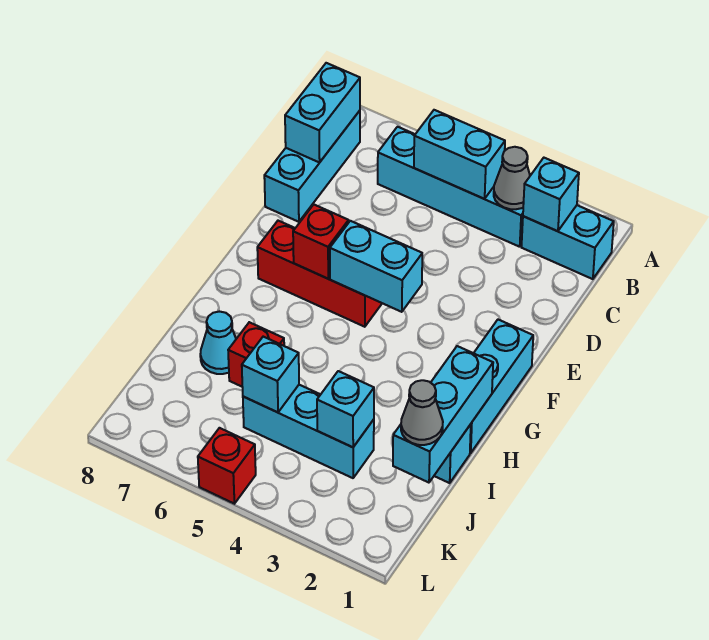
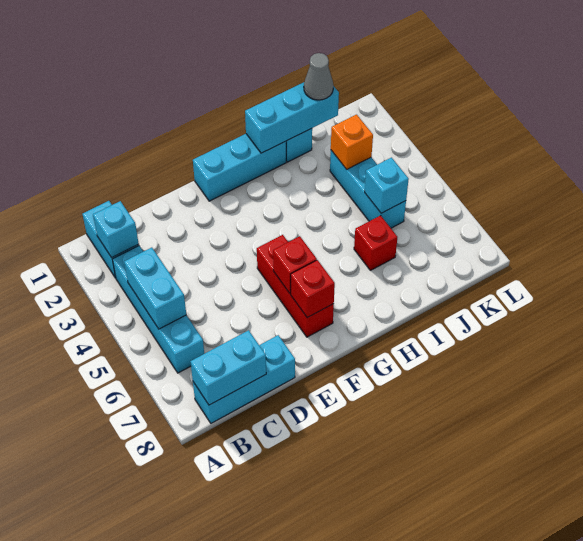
grey cone B3 level 2 -> none
cyan brick F4:F5 level 2 -> none
cyan cone I7 level 1 -> none
cyan brick J3 level 2 -> orange brick J3 level 2
red brick L5 level 1 -> red brick F7 level 2

